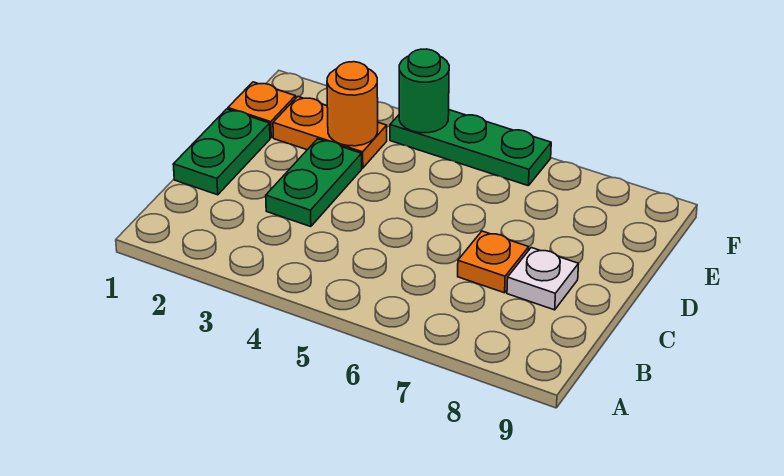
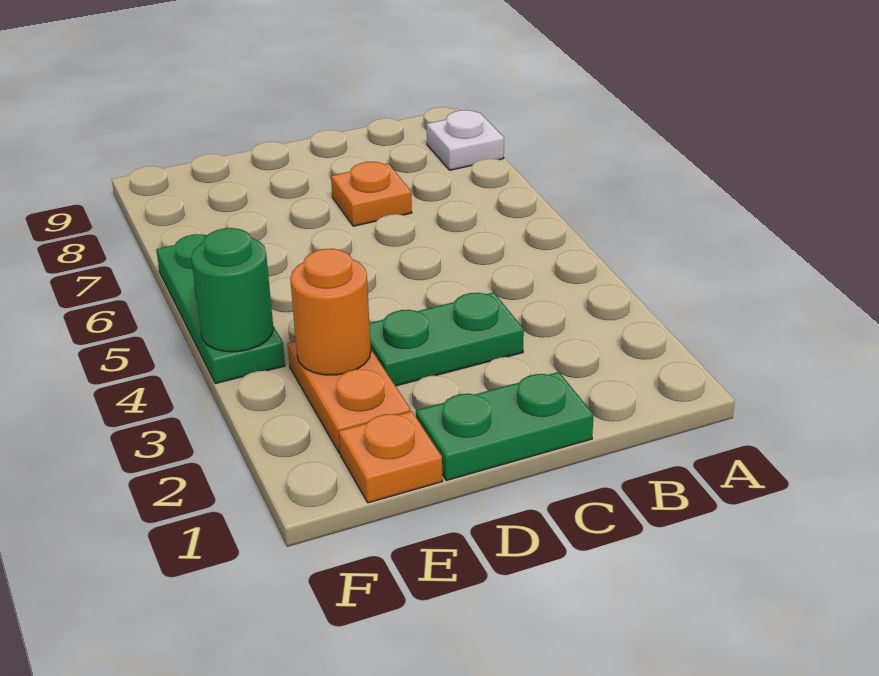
white plate C8 level 1 -> white plate A8 level 1

